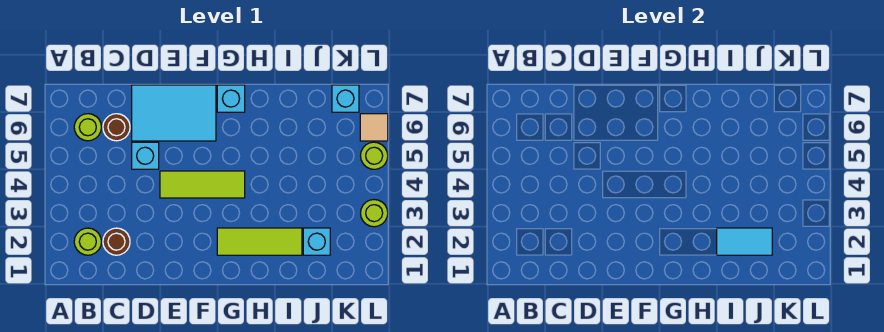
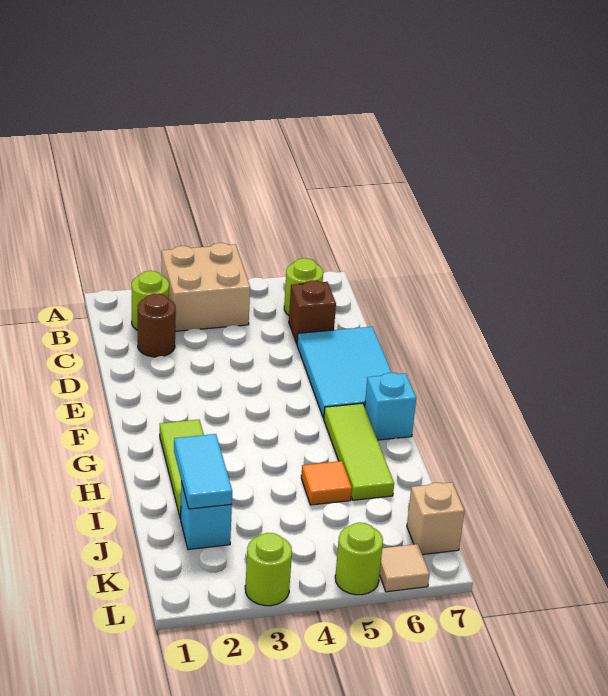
none -> tan brick A3:B4 level 1
brown round brick C6 level 1 -> brown brick C6 level 1
cyan brick D5 level 1 -> none
lime tile E4:G4 level 1 -> lime tile G6:I6 level 1
none -> orange tile I5 level 1
cyan brick K7 level 1 -> tan brick K7 level 1

